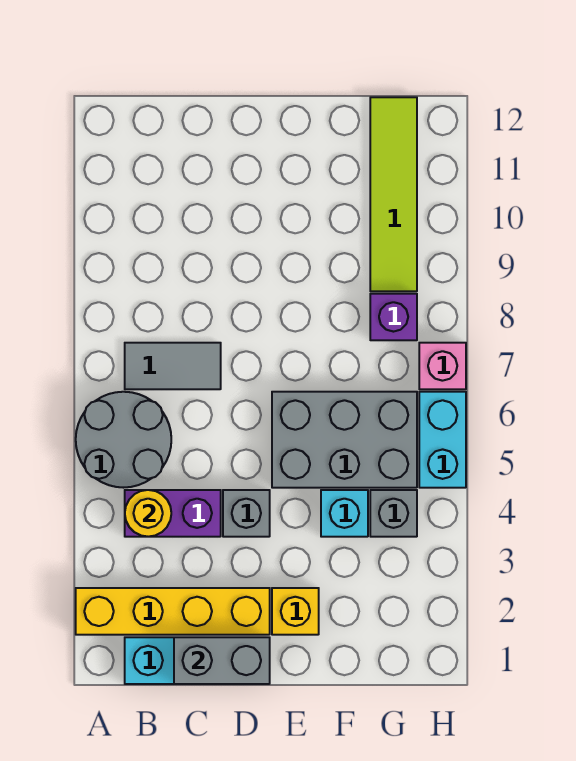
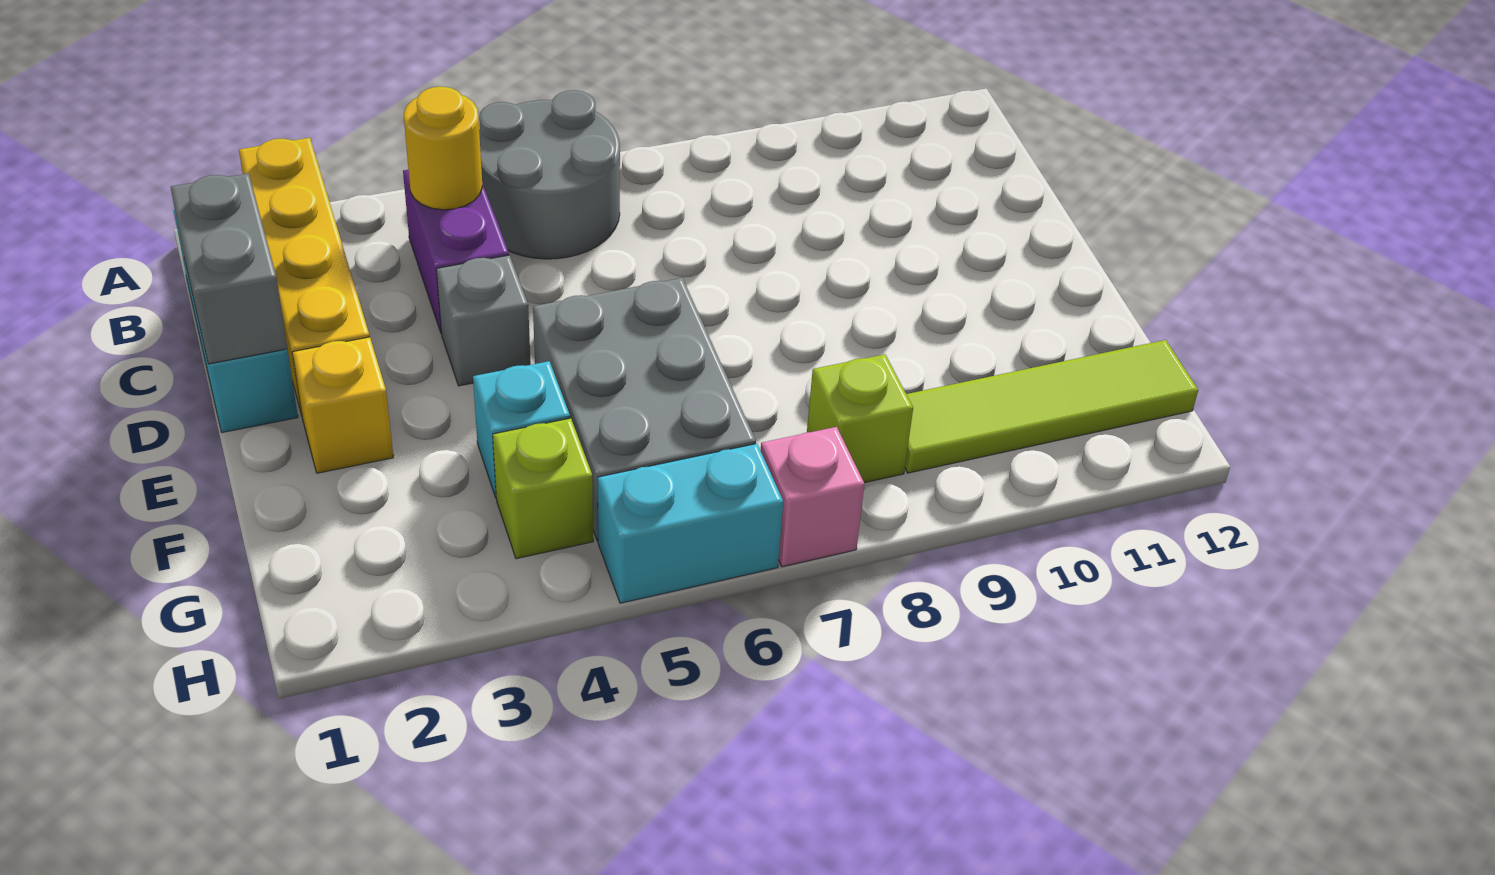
grey tile B7:C7 level 1 -> none
grey brick G4 level 1 -> lime brick G4 level 1
purple brick G8 level 1 -> lime brick G8 level 1

